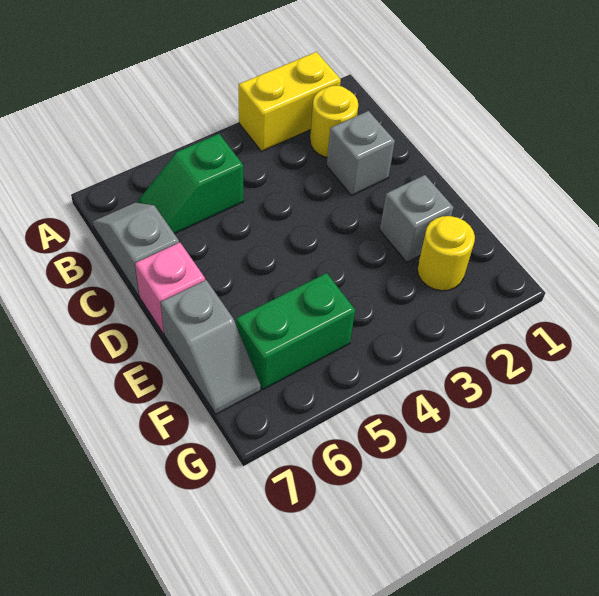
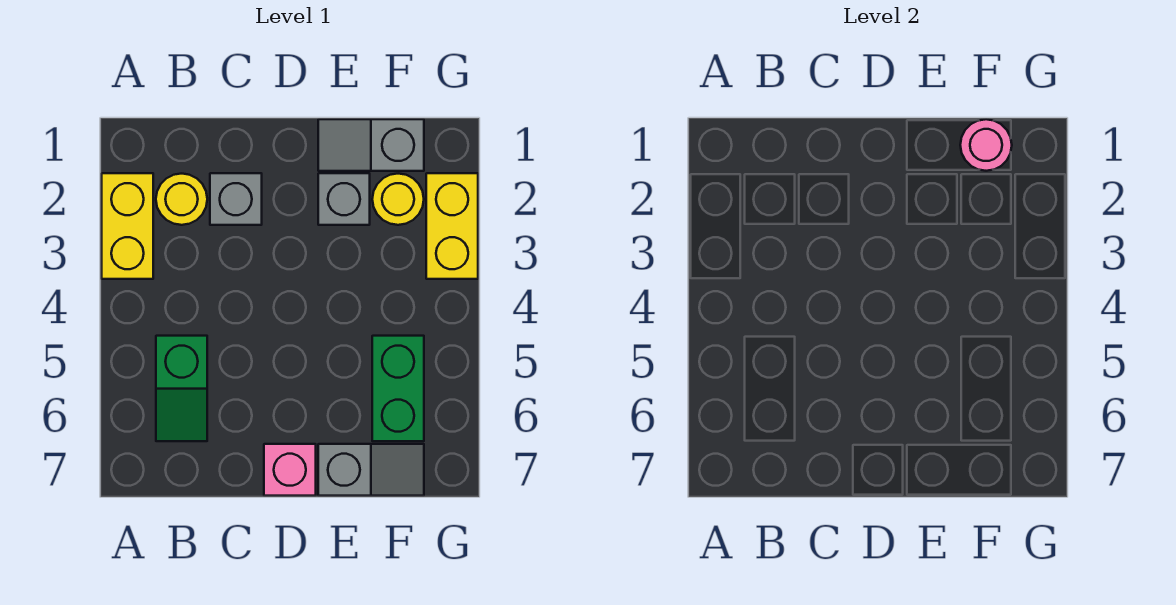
grey slope B7:C7 level 1 top C -> grey slope E1:F1 level 1 top F
none -> pink round brick F1 level 2
none -> yellow brick G2:G3 level 1

